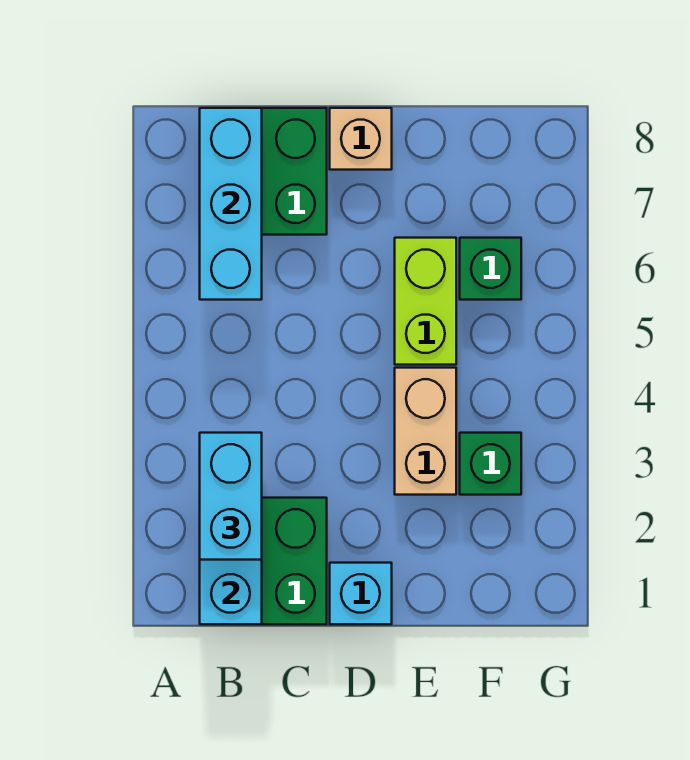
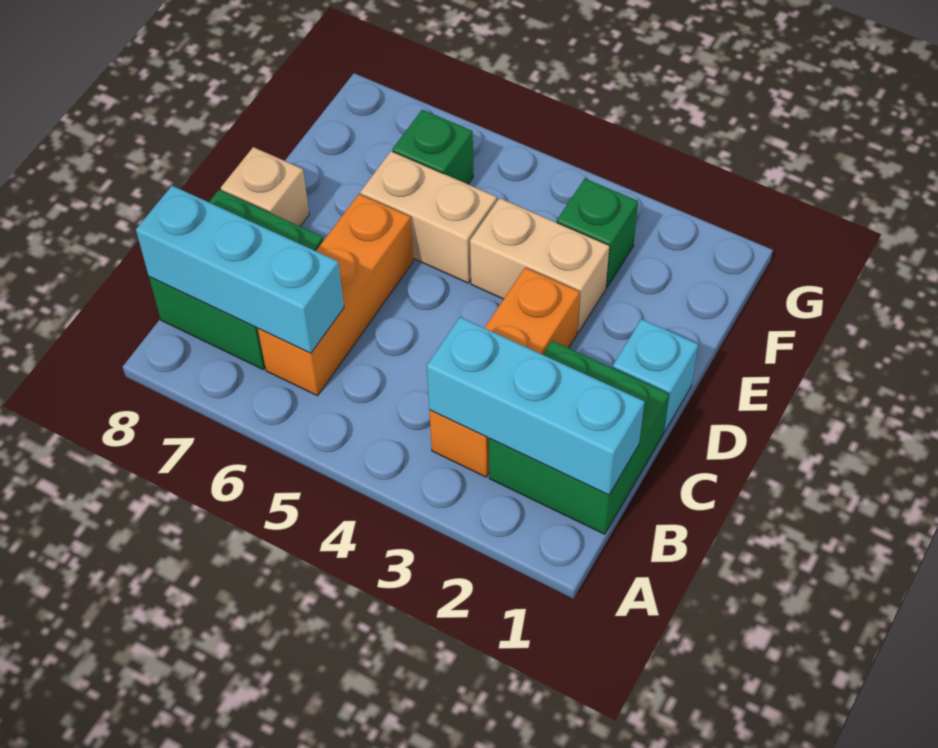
cyan brick B2:B3 level 3 -> none
none -> orange brick B3:D3 level 1
none -> orange brick B6:D6 level 1
lime brick E5:E6 level 1 -> tan brick E5:E6 level 1

